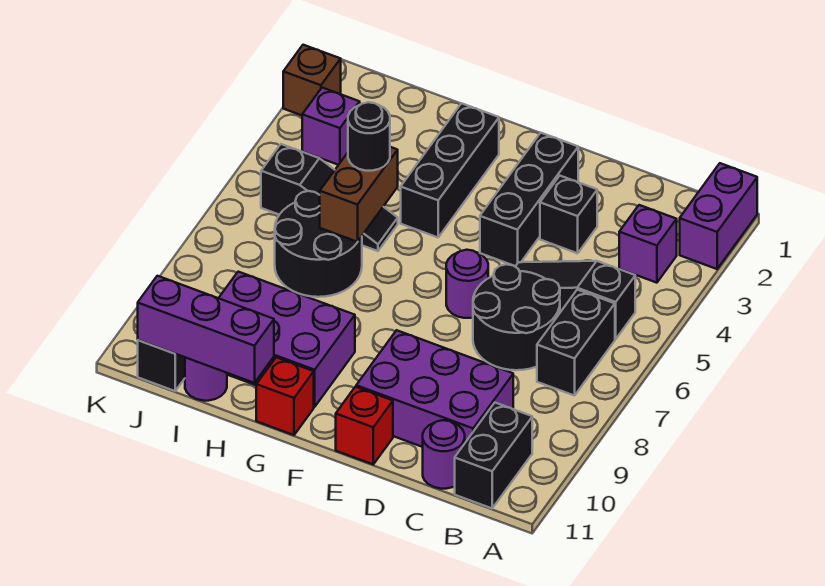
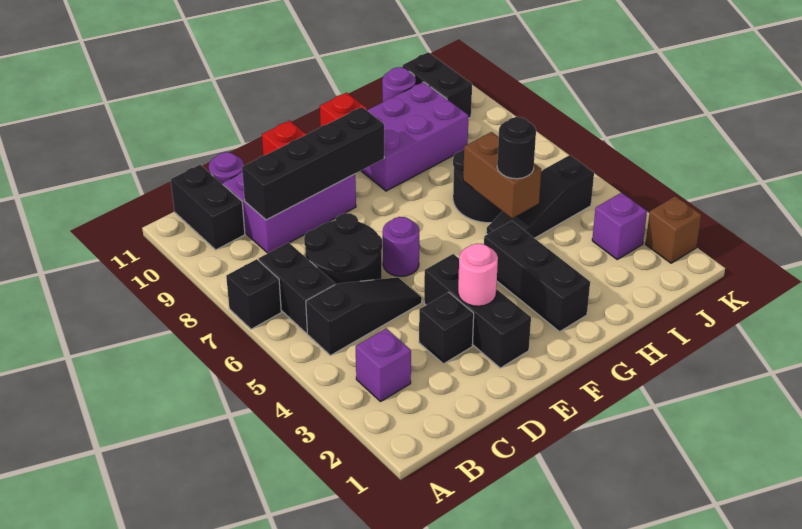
purple brick A1:A2 level 1 -> none
none -> black brick A7 level 1
none -> black brick C9:F9 level 2
none -> pink round brick E3 level 2
purple brick H11:J11 level 2 -> none

